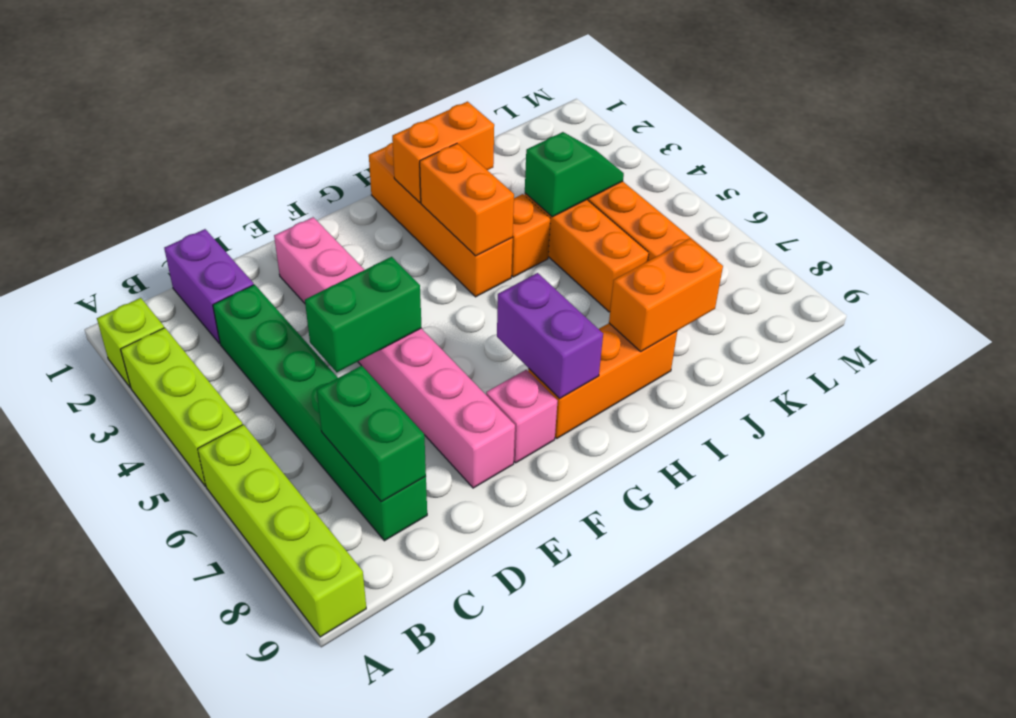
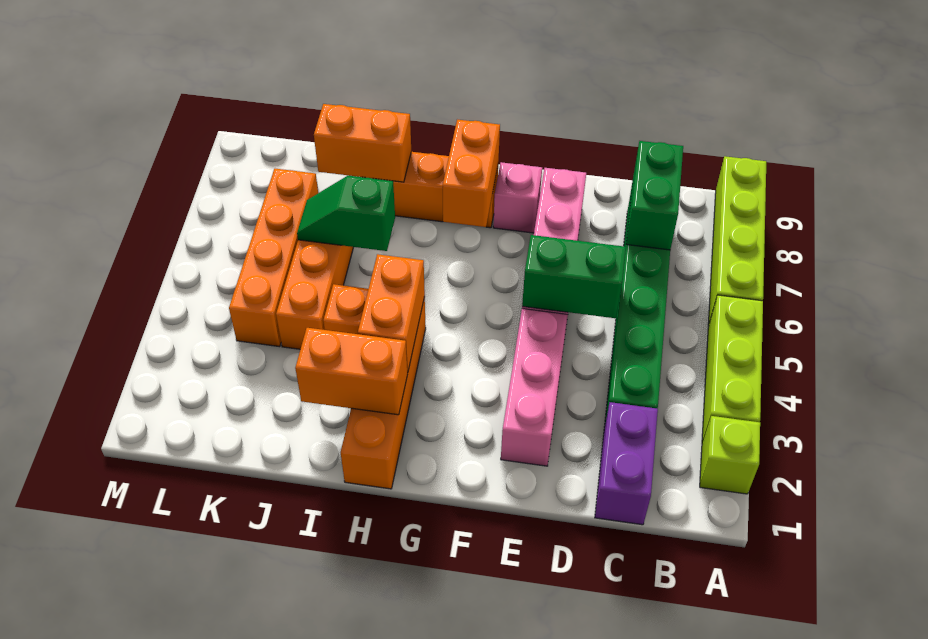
purple brick G7:G8 level 2 -> orange brick G7:G8 level 2
green slope J4:K4 level 2 top J -> green slope I6:J6 level 2 top I

